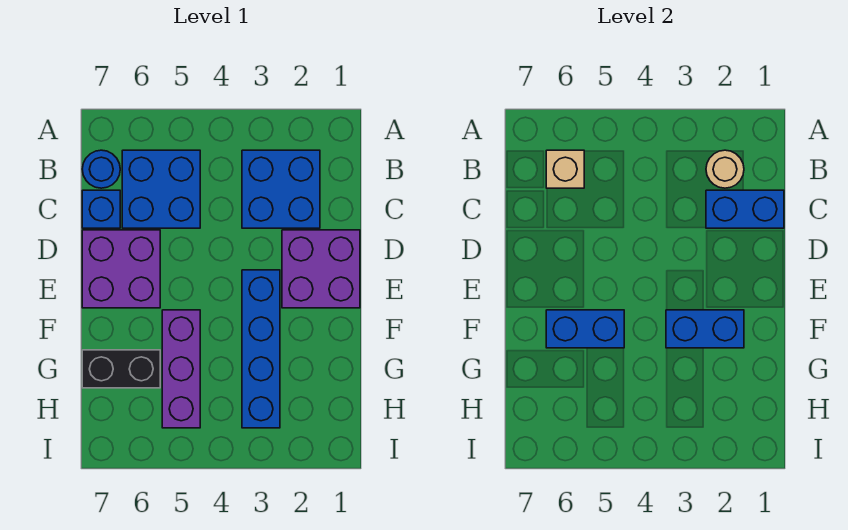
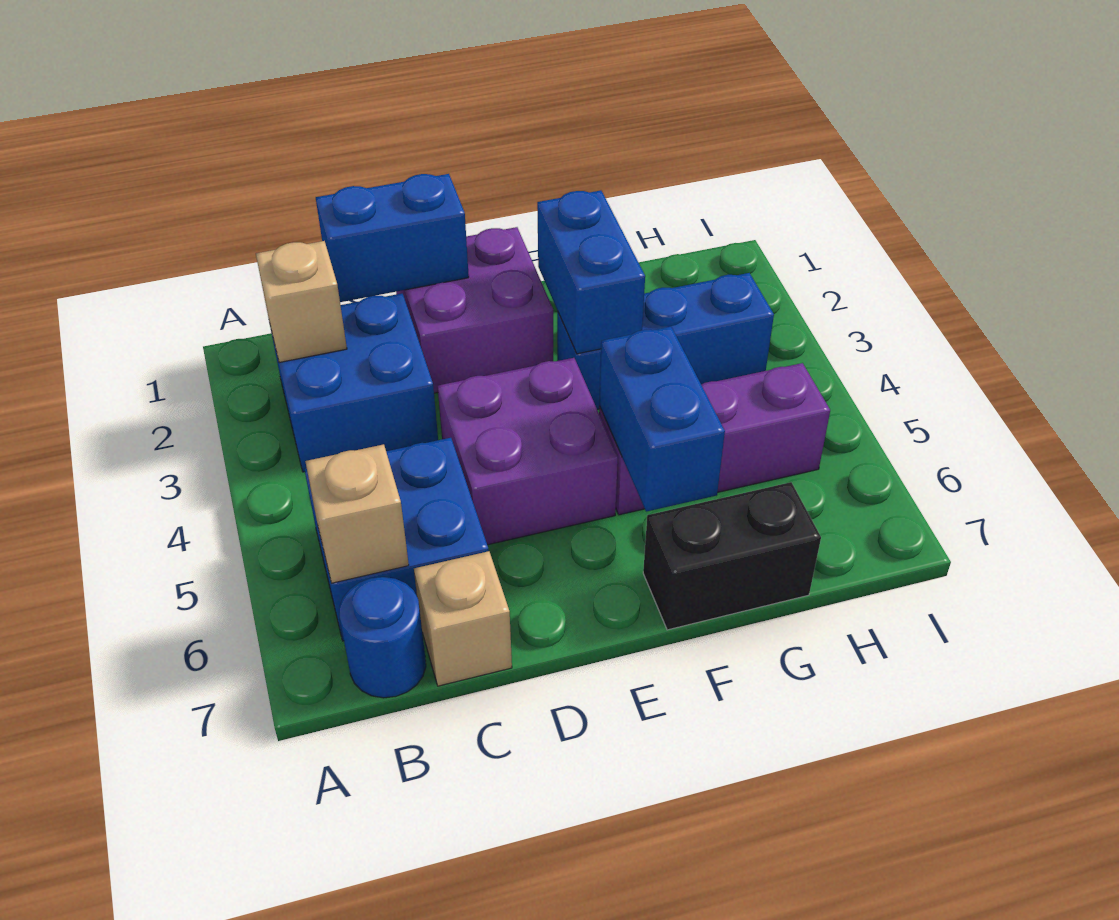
tan round brick B2 level 2 -> tan brick B2 level 2
blue brick C1:C2 level 2 -> blue brick C1:D1 level 2
blue brick C7 level 1 -> tan brick C7 level 1
purple brick D6:E7 level 1 -> purple brick D4:E5 level 1
blue brick E3:H3 level 1 -> blue brick F3:H3 level 1
black brick G6:G7 level 1 -> black brick F7:G7 level 1

